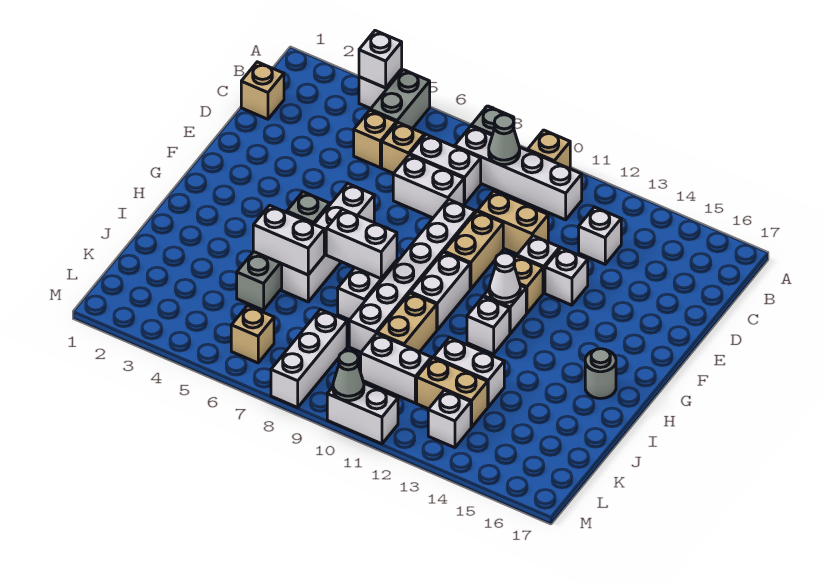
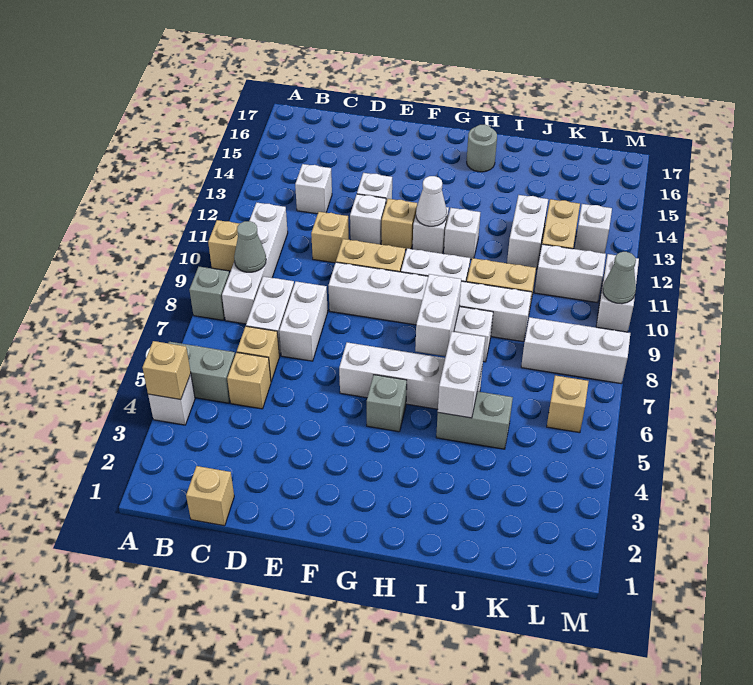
white brick A4 level 2 -> tan brick A4 level 2
tan brick D10:D11 level 1 -> tan brick D11 level 1
white brick K10:K11 level 1 -> white brick K11:L11 level 1

